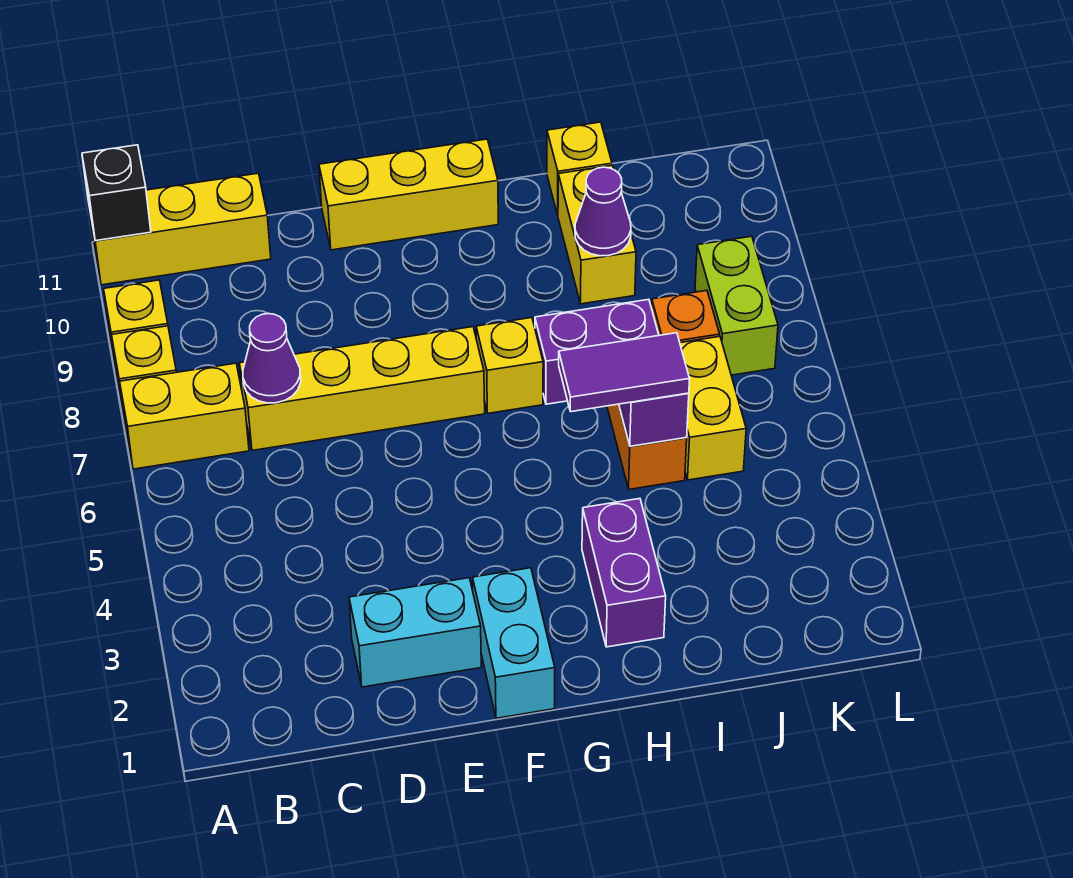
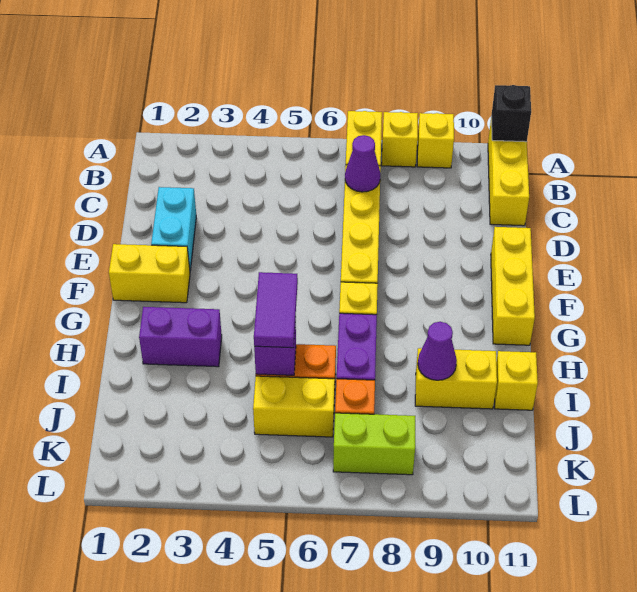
cyan brick F1:F2 level 1 -> yellow brick F1:F2 level 1

